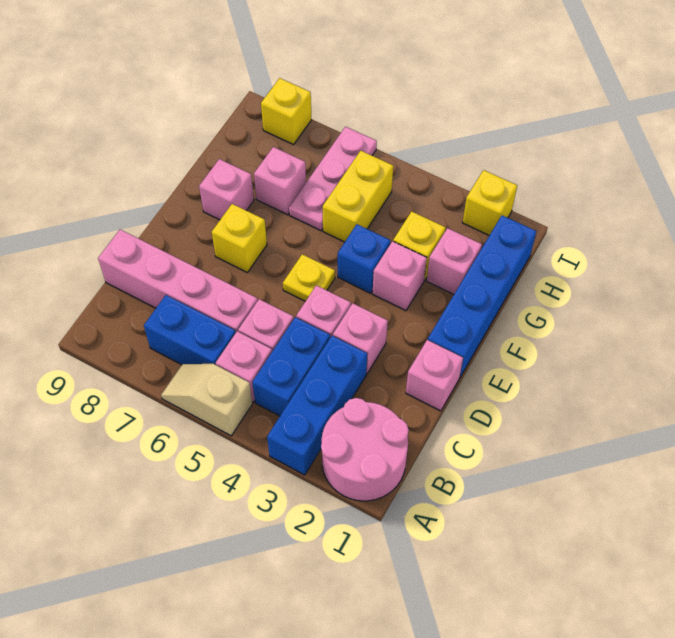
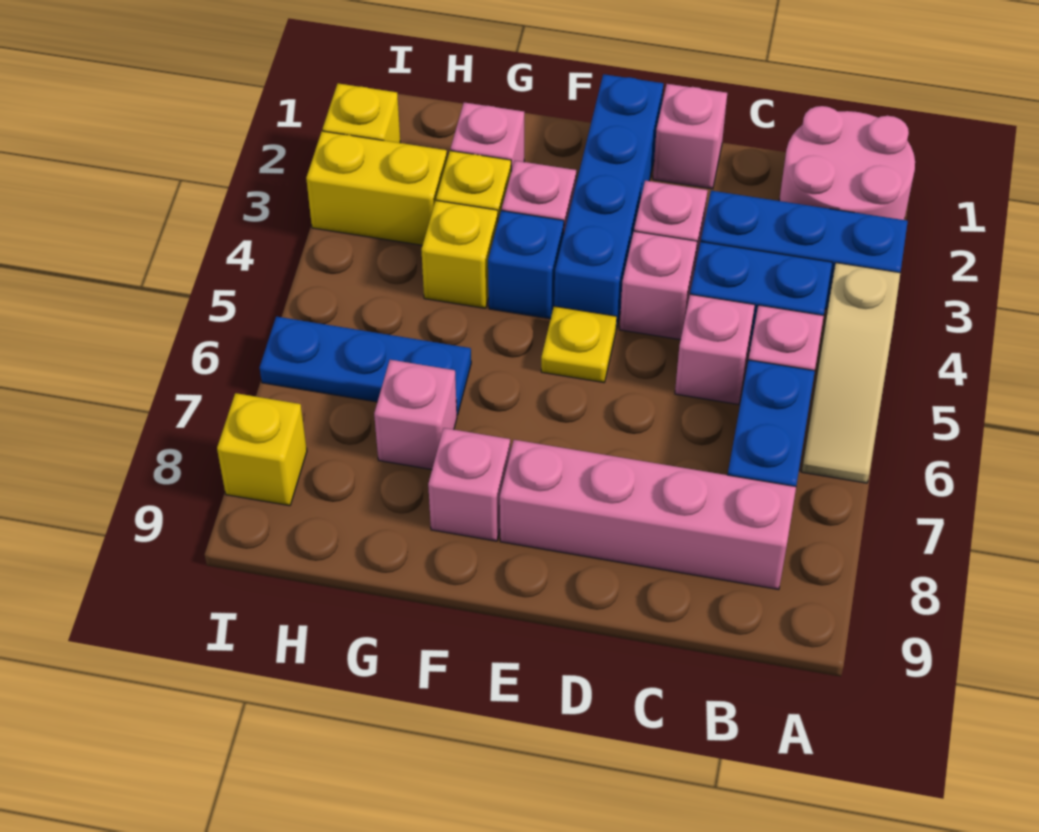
tan slope A5:A6 level 1 top 5 -> tan slope A4:A6 level 1 top 4
pink brick C6:C9 level 1 -> pink brick B8:E8 level 1
blue brick E1:H1 level 1 -> blue brick E1:E4 level 1
yellow brick E7 level 1 -> yellow brick G4 level 1
yellow brick G5:H5 level 1 -> yellow brick H3:I3 level 1
pink plate G6:I6 level 1 -> blue plate G6:I6 level 1

